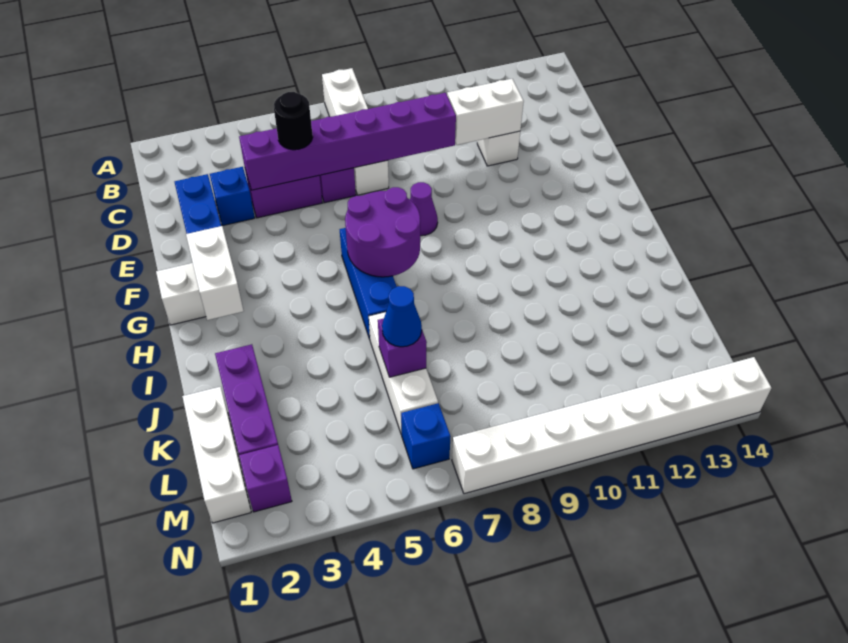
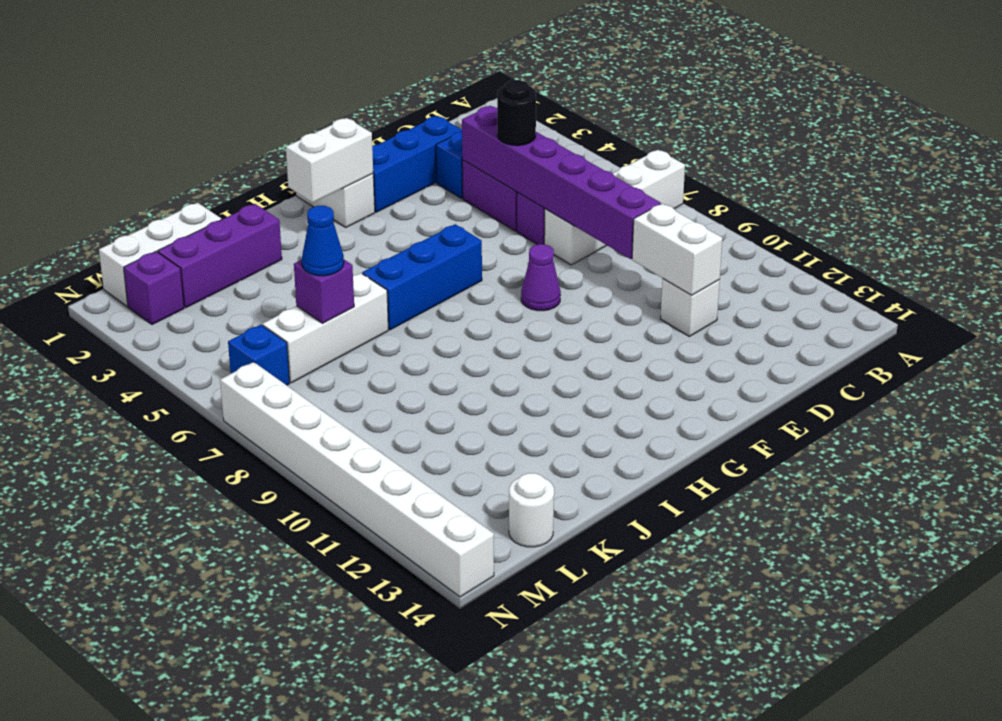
purple round brick G6:H7 level 2 -> none
none -> white round brick L14 level 1

